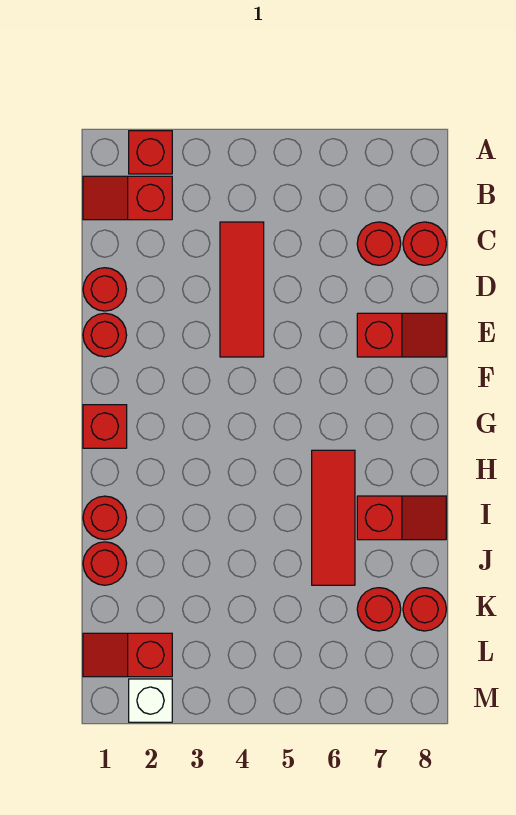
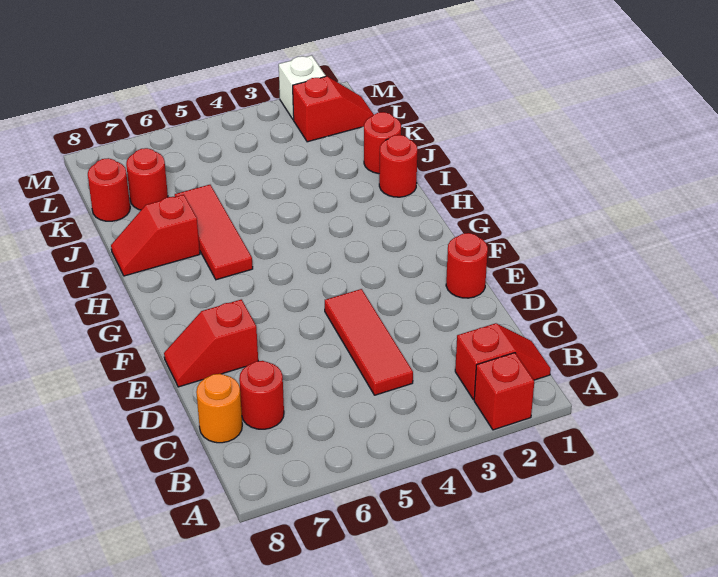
red round brick C8 level 1 -> orange round brick C8 level 1
red round brick D1 level 1 -> none
red brick G1 level 1 -> none

